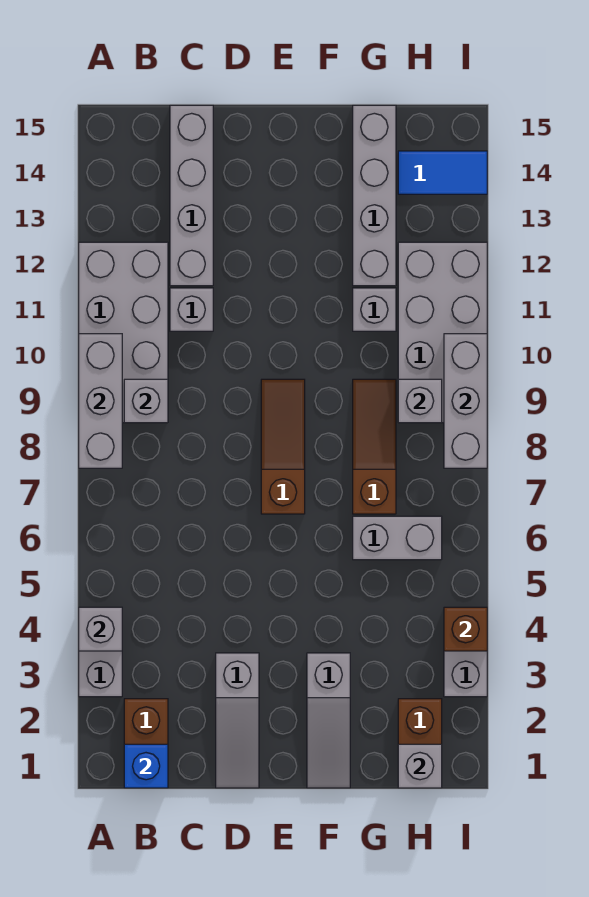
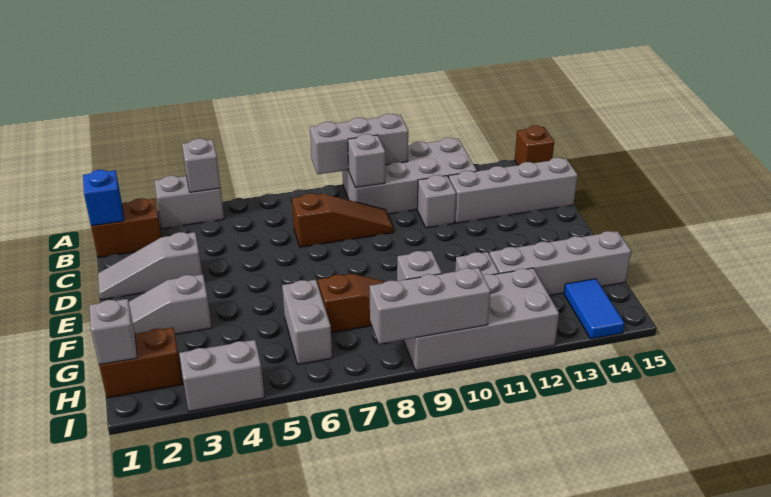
brown slope E7:E9 level 1 top 7 -> brown slope C7:C9 level 1 top 7
brown brick I4 level 2 -> brown brick A15 level 1

